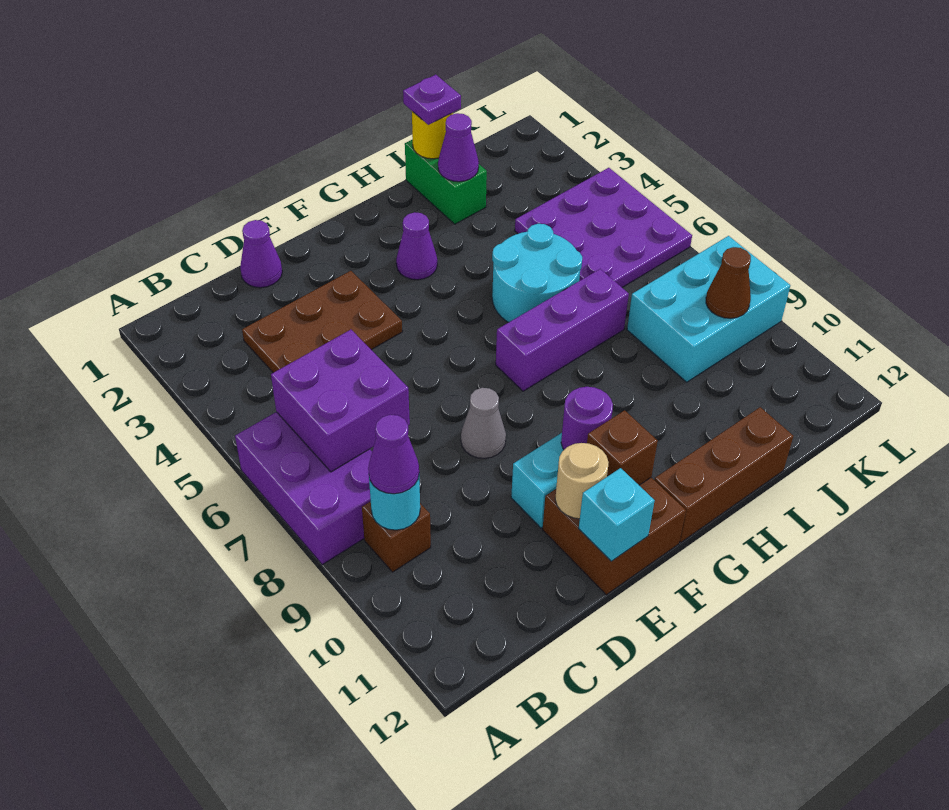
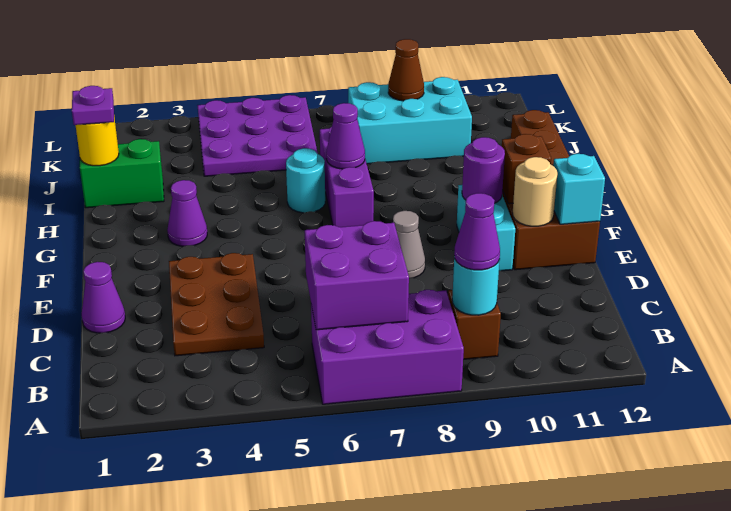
cyan round brick H5:I6 level 1 -> cyan round brick H6 level 1
purple cone I2 level 2 -> purple cone H7 level 2
cyan brick J8:L9 level 1 -> cyan brick J8:K10 level 1

